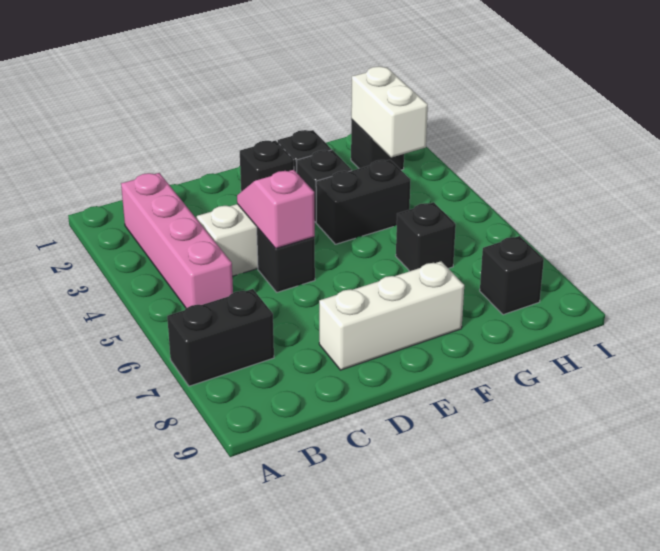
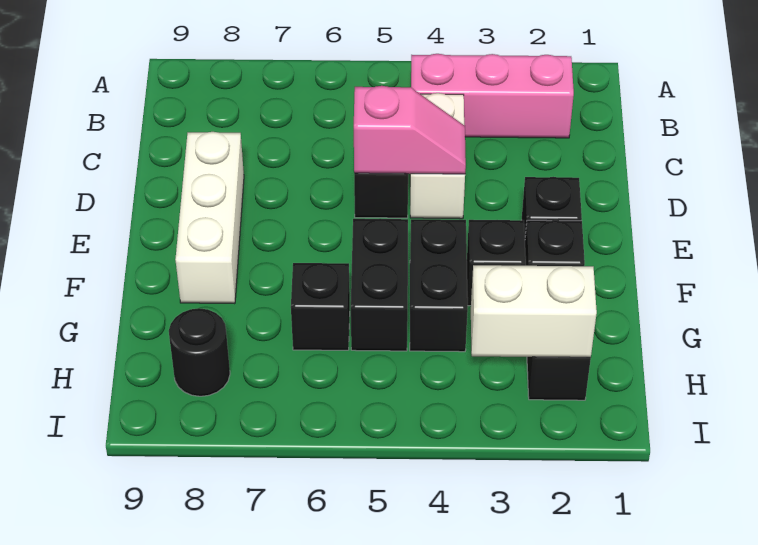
black brick A7:B7 level 1 -> black brick F5:G5 level 1
pink brick B2:B5 level 1 -> pink brick B2:B4 level 1
black brick H8 level 1 -> black round brick H8 level 1

